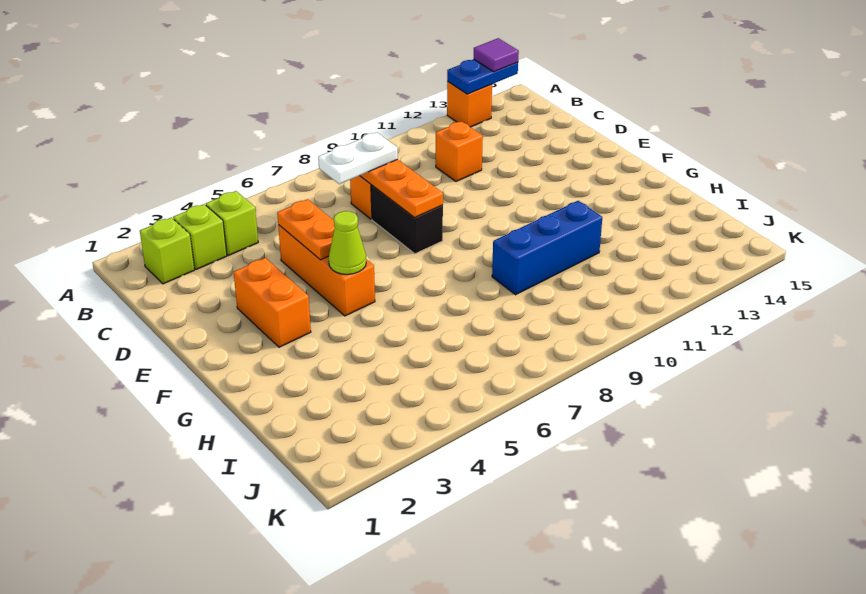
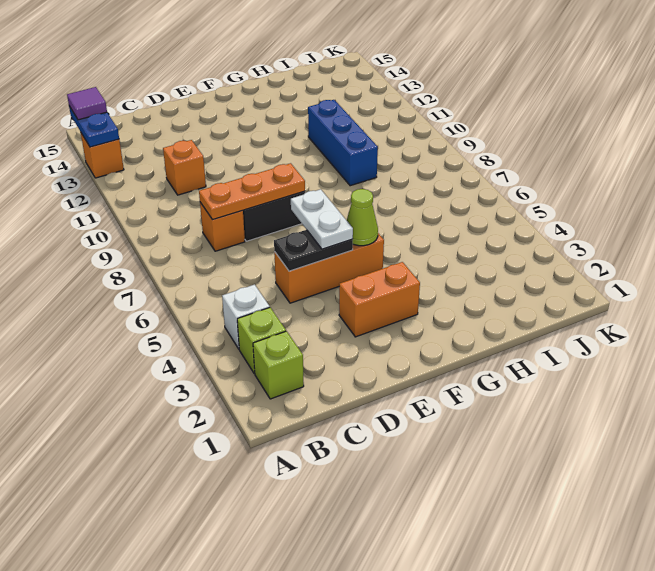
lime brick B4 level 1 -> white brick B4 level 1
white plate C7:C8 level 3 -> white plate E5:E6 level 3
orange plate D5:E5 level 2 -> black plate D5:E5 level 2

